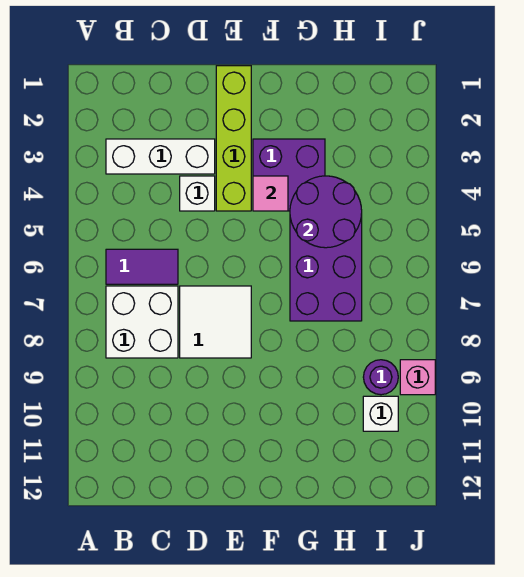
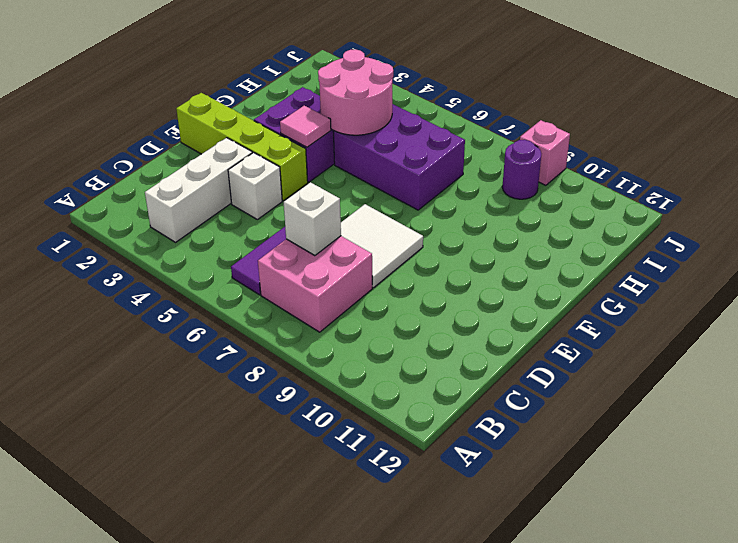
white brick B7:C8 level 1 -> pink brick B7:C8 level 1
purple round brick G4:H5 level 2 -> pink round brick G4:H5 level 2
white brick I10 level 1 -> white brick C7 level 2

